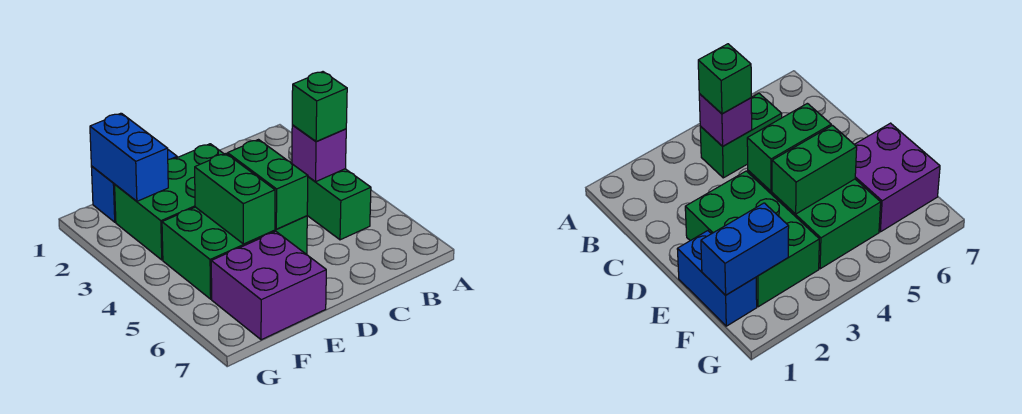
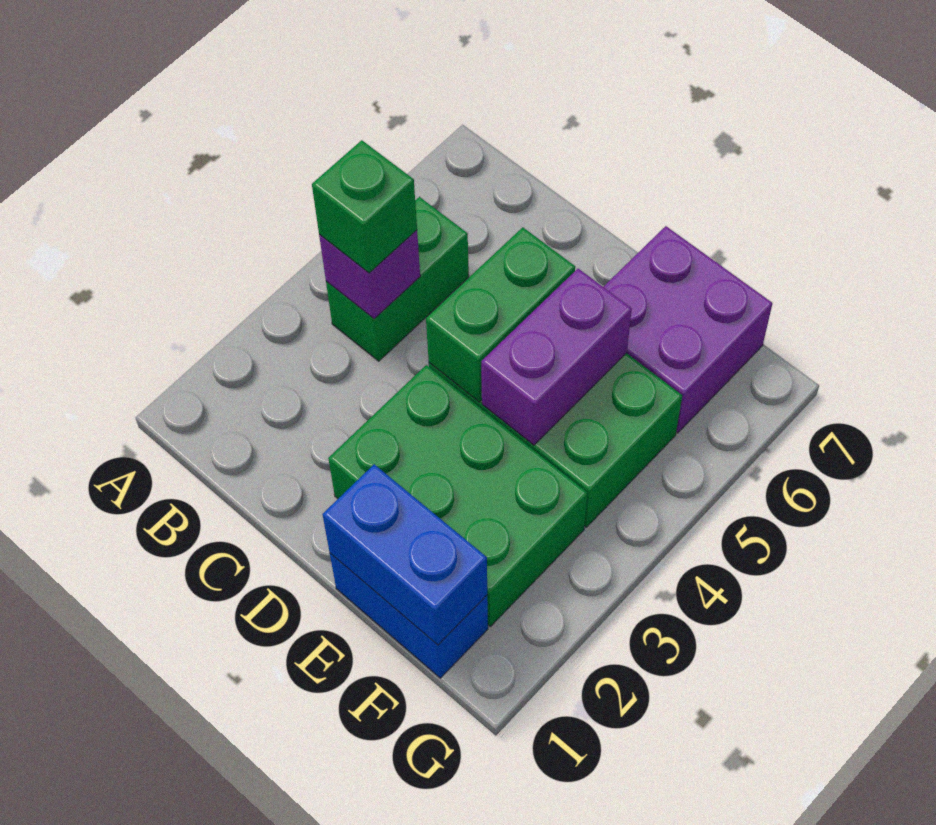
green brick E4:E5 level 2 -> purple brick E4:E5 level 2
blue brick F1:F2 level 2 -> blue brick E1:F1 level 2

